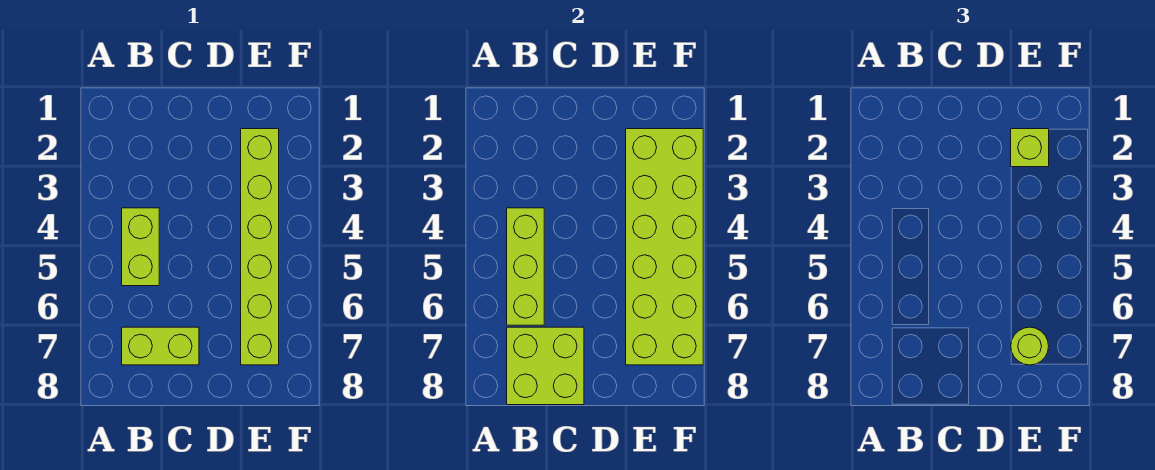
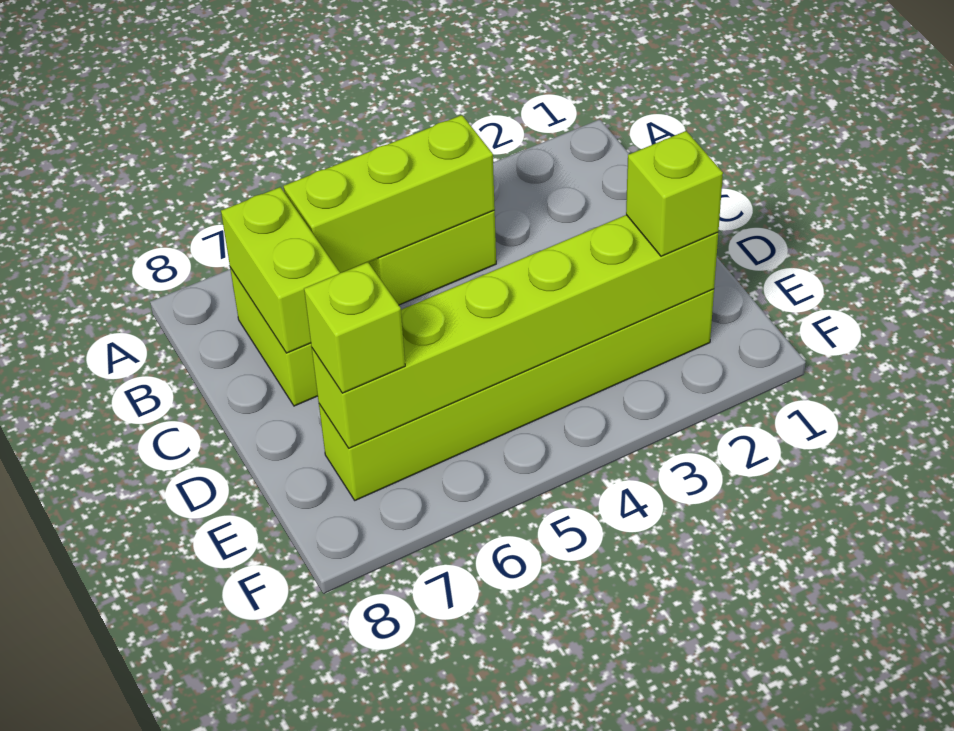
lime brick B7:C8 level 2 -> lime brick B7:C7 level 2
lime brick E2:F7 level 2 -> lime brick E2:E7 level 2
lime round brick E7 level 3 -> lime brick E7 level 3

